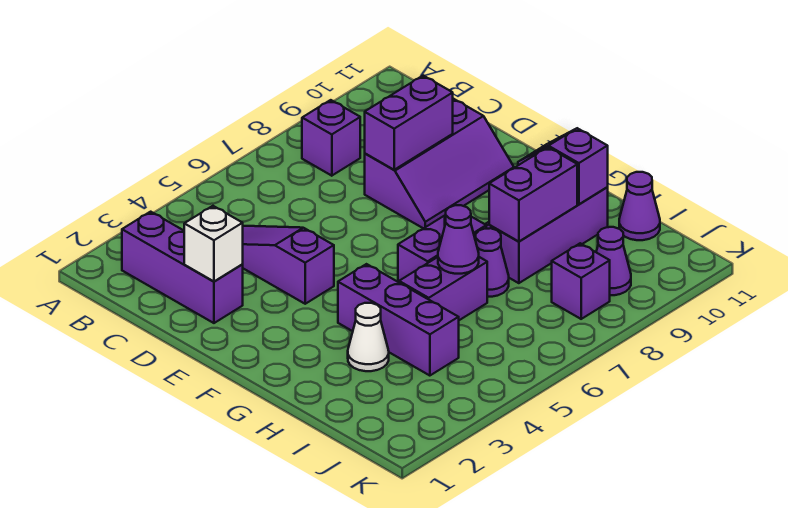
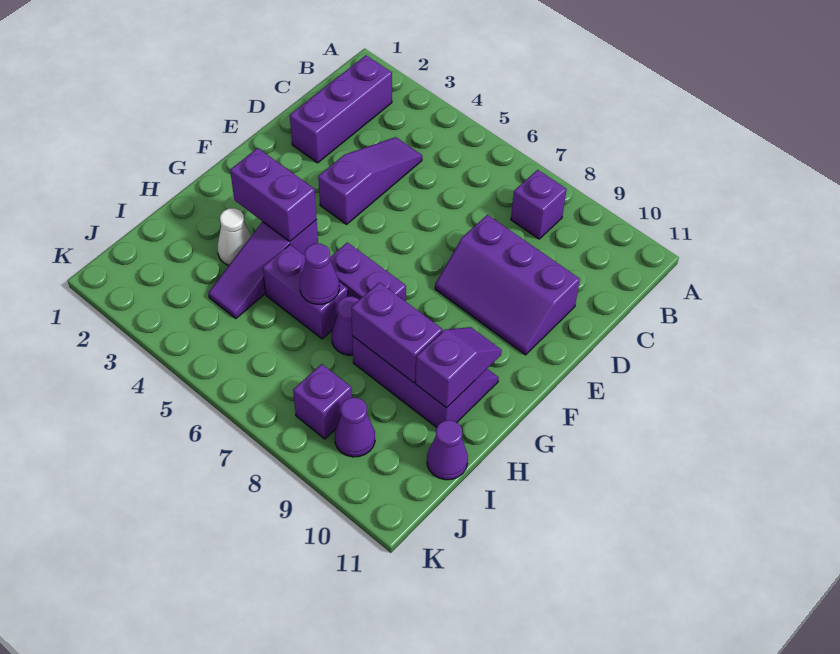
white brick D2 level 2 -> none
purple brick D8:D9 level 2 -> purple brick G3:G4 level 2
purple brick G4:I4 level 1 -> purple slope G4:I4 level 1 top G

